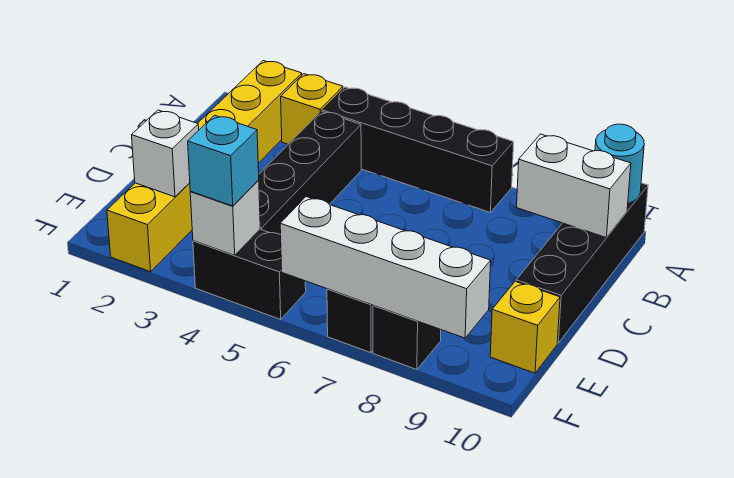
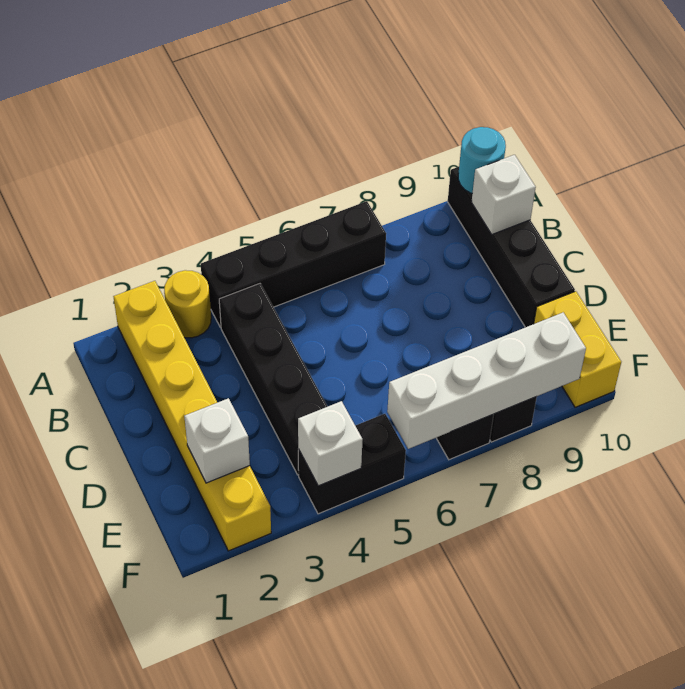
yellow brick A3 level 1 -> yellow round brick A3 level 1
white brick B9:B10 level 2 -> white brick B10 level 2
yellow brick E10 level 1 -> yellow brick E10:F10 level 1
cyan brick F4 level 3 -> none

